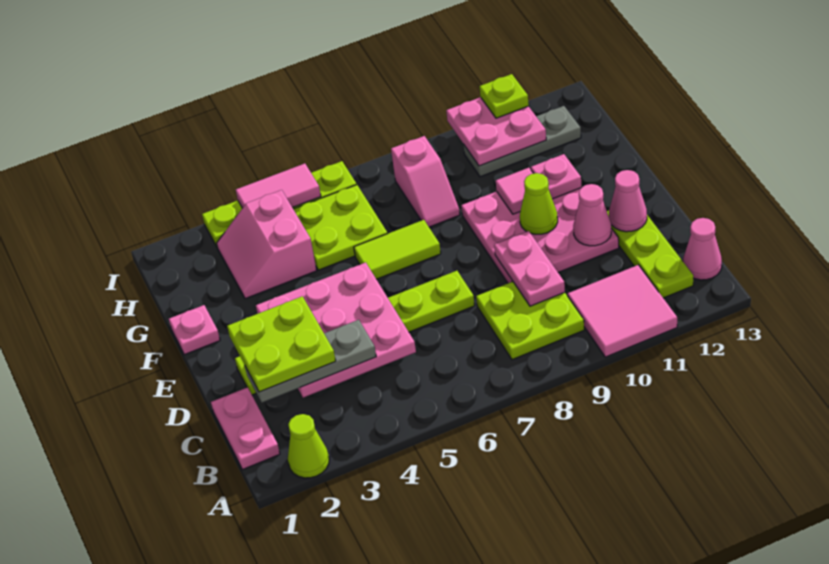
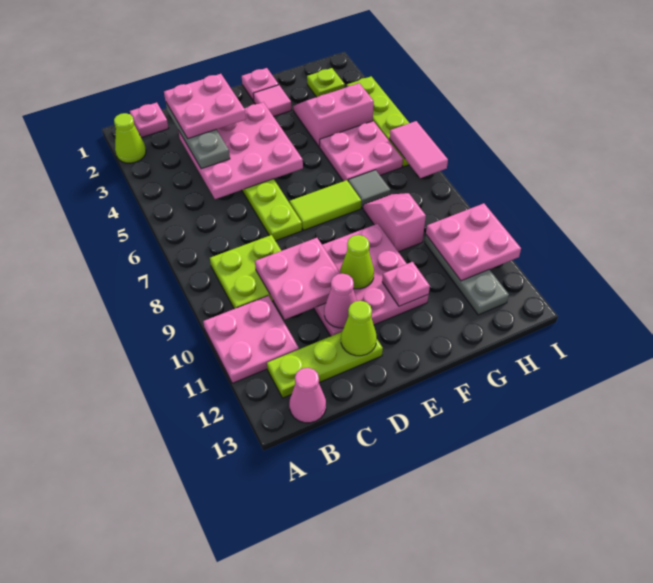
pink tile A10:B11 level 1 -> pink plate A10:B11 level 1
pink plate B1:C1 level 1 -> pink plate B1 level 1
lime plate C2:D3 level 4 -> pink plate C2:D3 level 4
pink plate C9:D9 level 2 -> pink plate C9:D10 level 2
pink cone D12 level 2 -> lime cone D12 level 2
lime tile F6:F7 level 1 -> lime tile E7:F7 level 1
pink tile F10 level 2 -> pink tile F2 level 1
lime plate G5:H6 level 1 -> pink plate G5:H6 level 1
none -> grey tile G7 level 1
pink slope G8:H8 level 1 top H -> pink slope G8:G9 level 1 top 9
pink tile I4:I5 level 2 -> pink tile I6:I7 level 2
lime plate I11 level 3 -> lime plate H2 level 1

